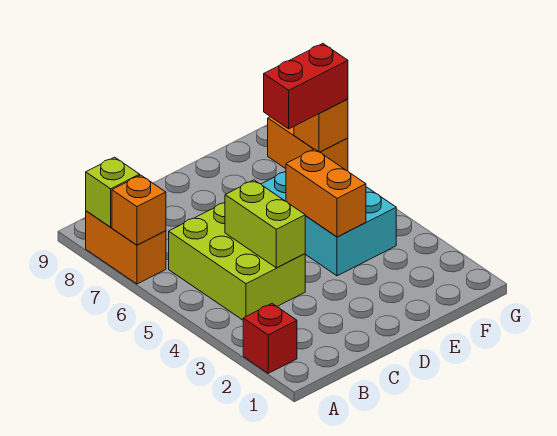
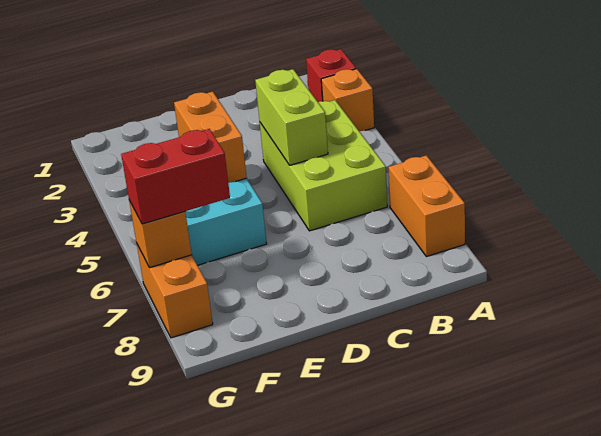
orange brick A7 level 2 -> orange brick A3 level 1
lime brick A8 level 2 -> none

